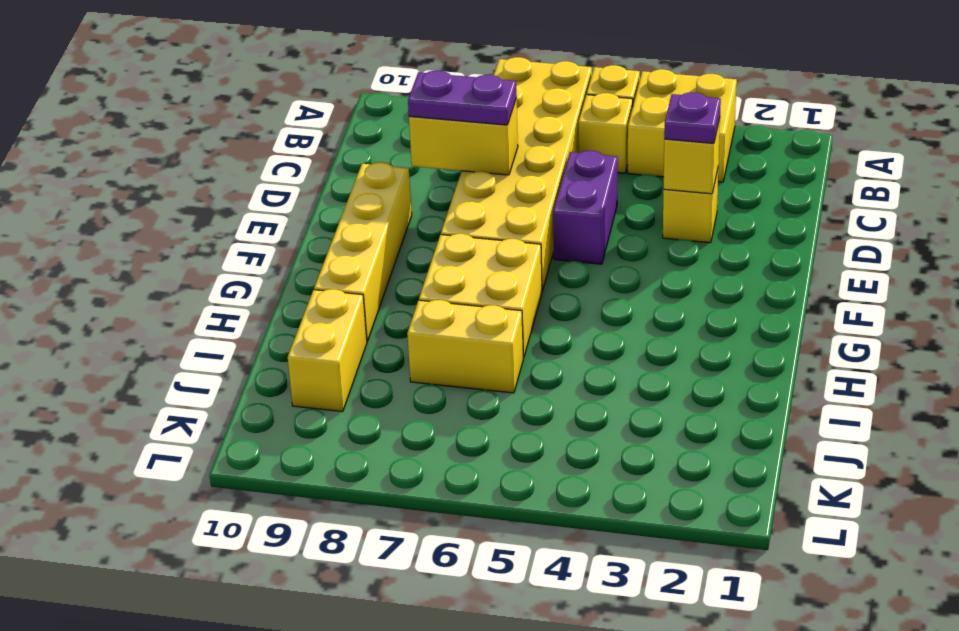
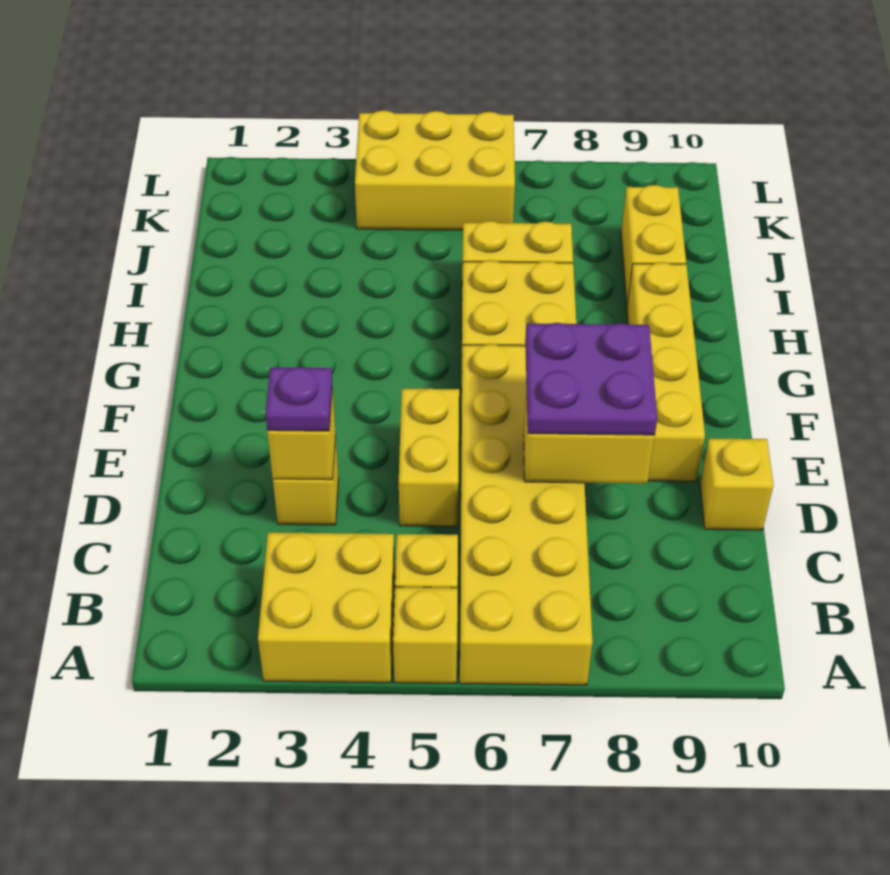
purple brick D5:E5 level 1 -> yellow brick D5:E5 level 1
purple plate D7:D8 level 3 -> purple plate D7:E8 level 3
none -> yellow brick D10 level 1
none -> yellow brick K4:L6 level 1

